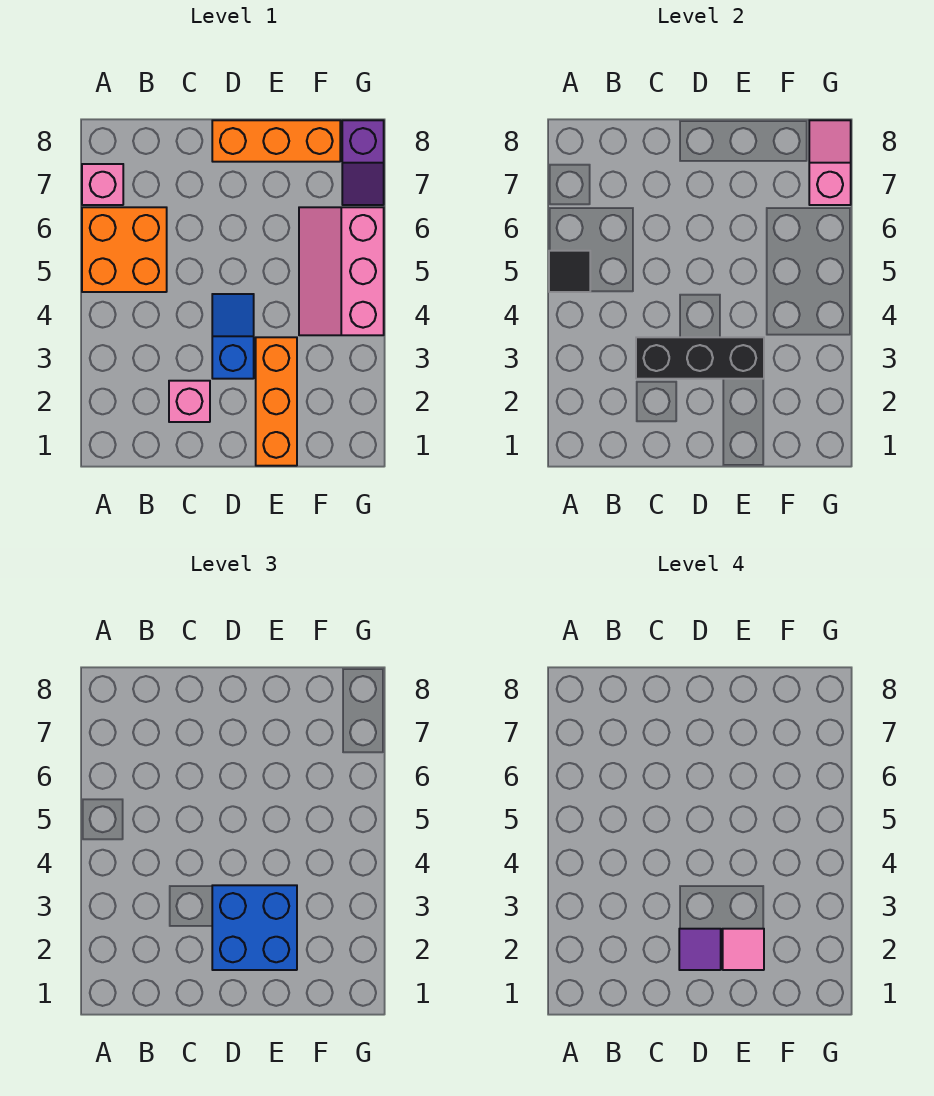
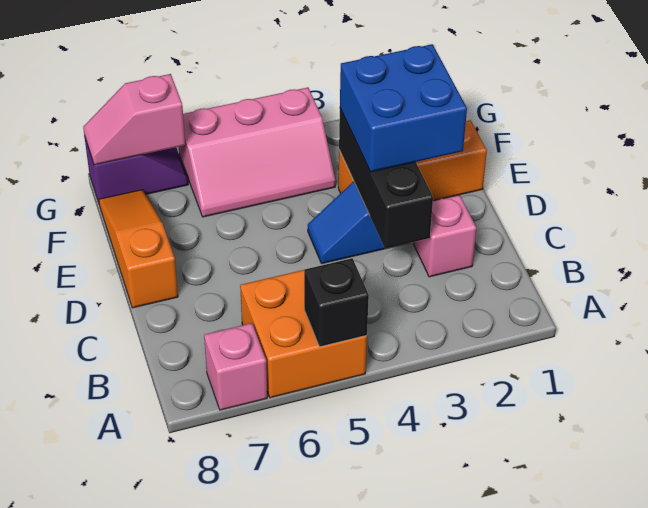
black tile A5 level 2 -> black brick A5 level 2
purple tile D2 level 4 -> none
orange brick D8:F8 level 1 -> orange slope D8:F8 level 1 top D
pink tile E2 level 4 -> none

